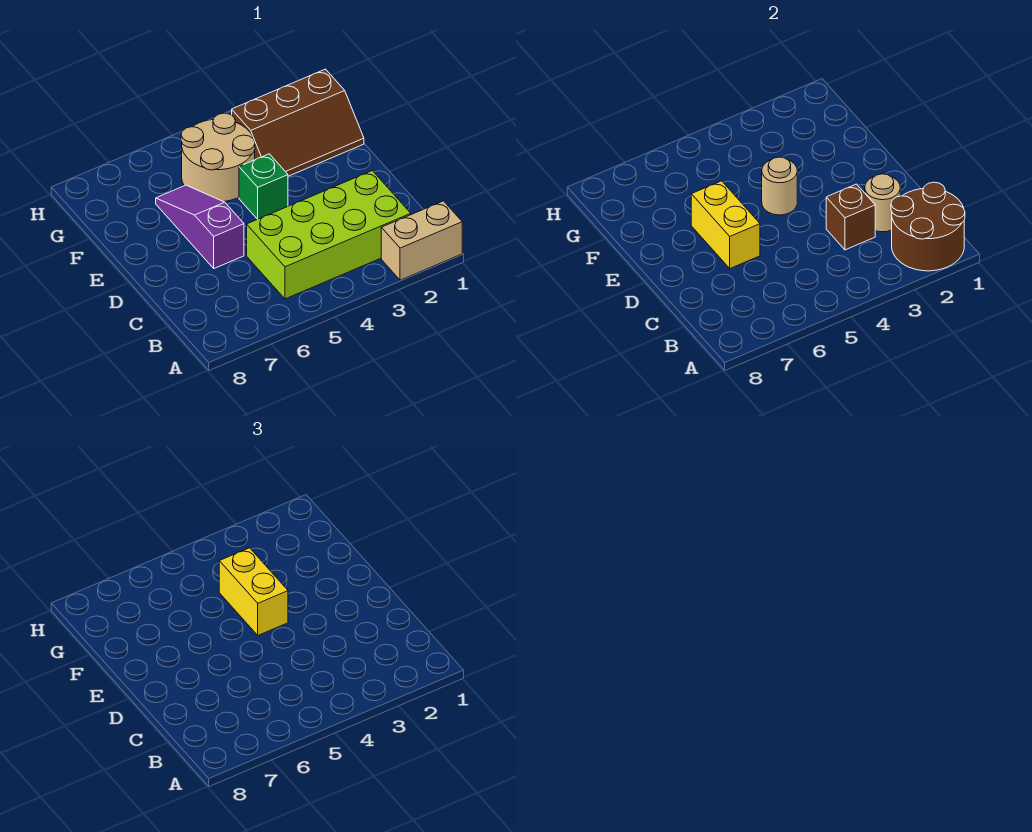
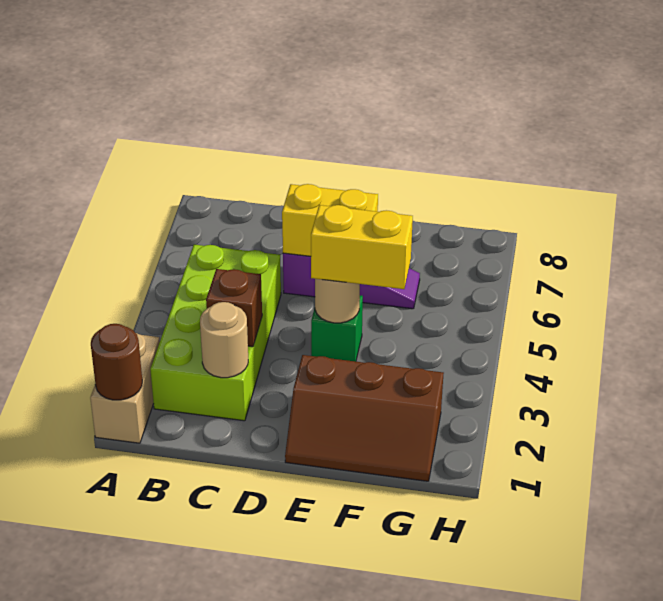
brown round brick A1:B2 level 2 -> brown round brick A1 level 2
brown slope F1:G3 level 1 top G -> brown slope E1:G2 level 1 top 2
tan round brick F4:G5 level 1 -> none

